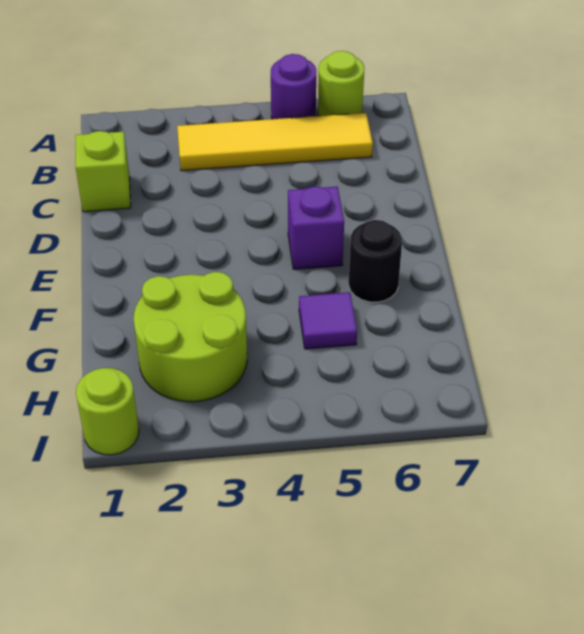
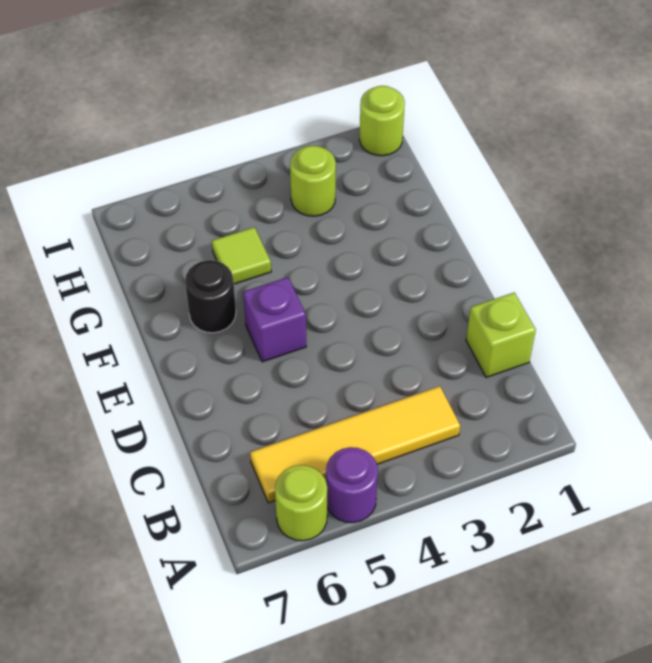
lime round brick G2:H3 level 1 -> lime round brick H3 level 1
purple tile G5 level 1 -> lime tile G5 level 1

